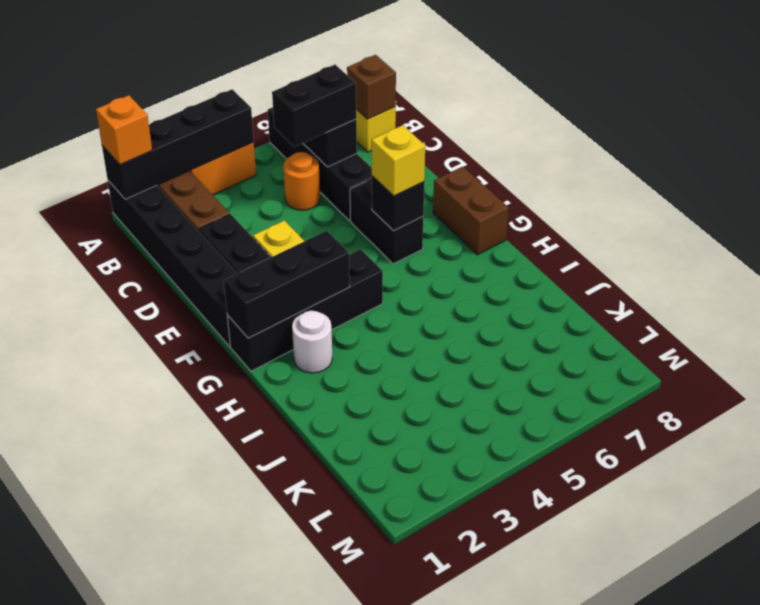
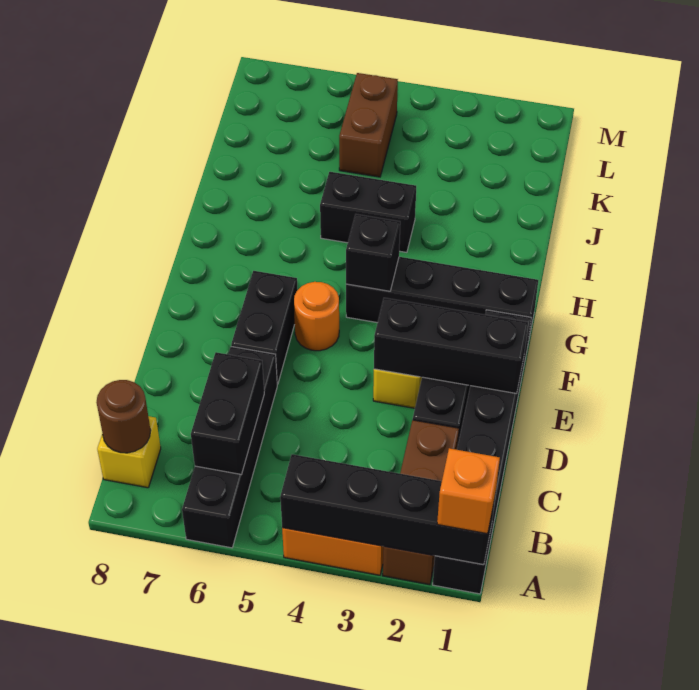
brown brick B8 level 2 -> brown round brick B8 level 2
orange round brick C5 level 1 -> orange round brick F5 level 1
black brick C5:C6 level 3 -> black brick I4:I5 level 1
black brick F6 level 2 -> black brick G4 level 2
yellow brick F6 level 3 -> none
brown brick F8:G8 level 1 -> brown brick K5:L5 level 1
black brick G1:G3 level 2 -> black brick E1:E3 level 2
white round brick H2 level 1 -> none

